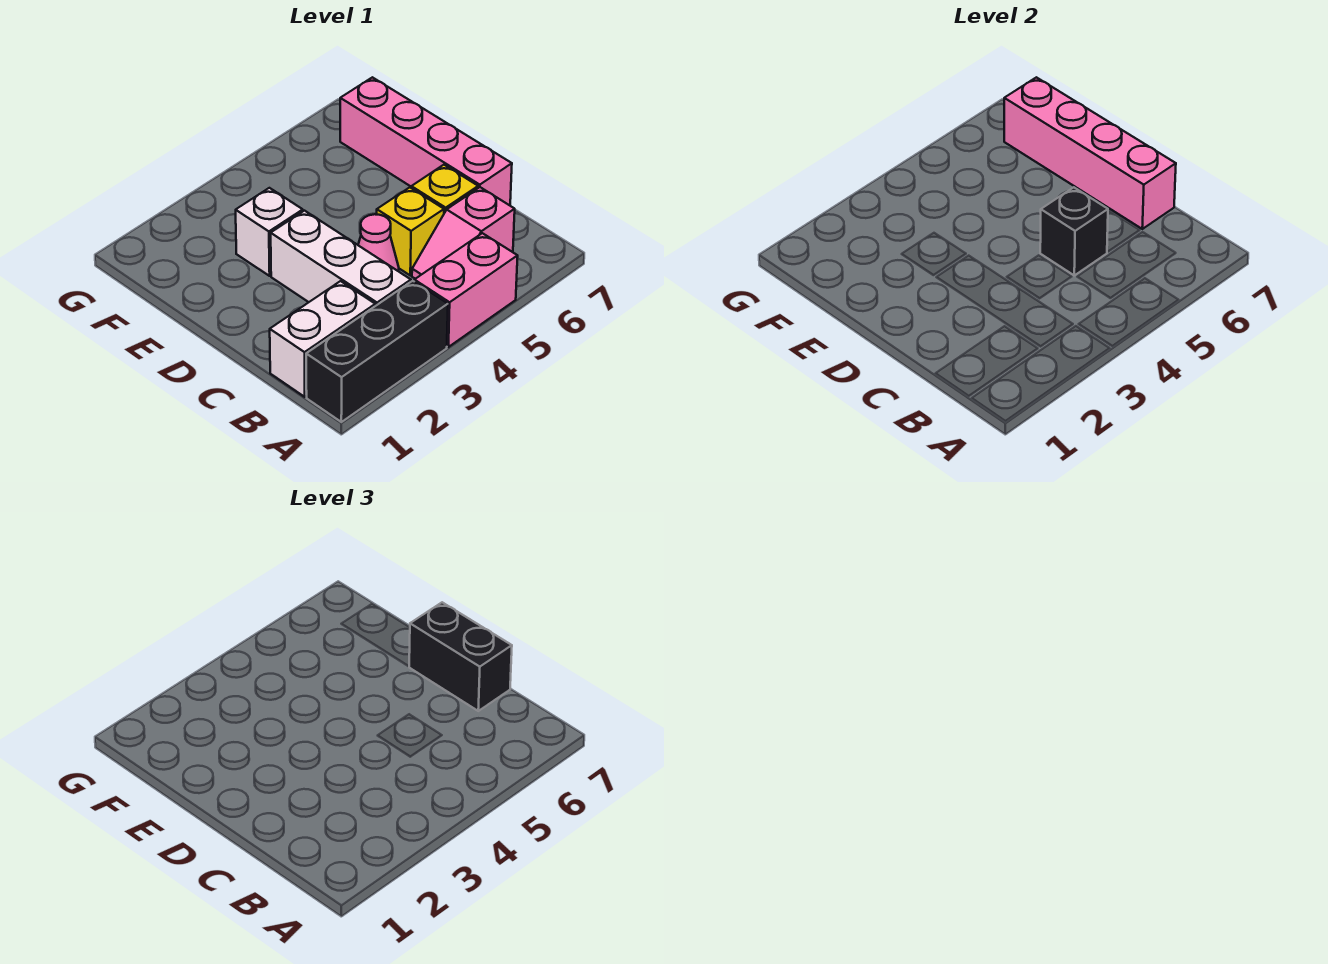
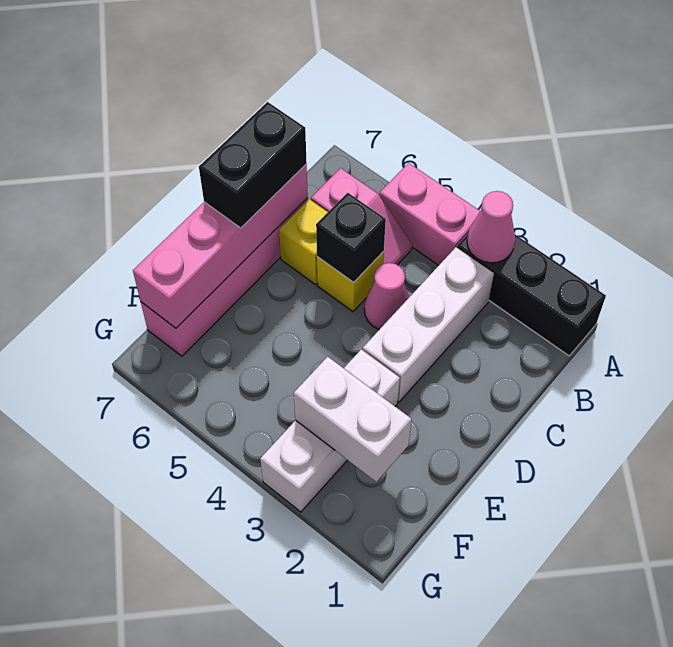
none -> pink cone A3 level 2
white brick B1:B2 level 1 -> white brick F2:F3 level 2
white brick E3 level 1 -> white brick E3:G3 level 1

